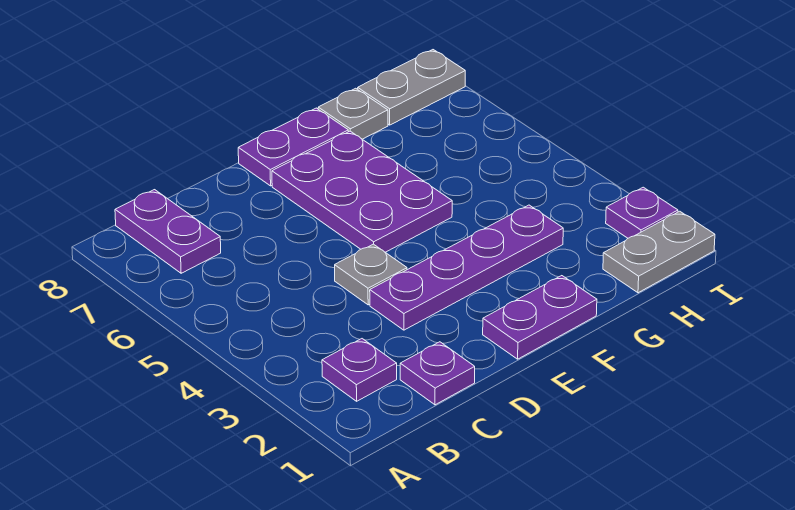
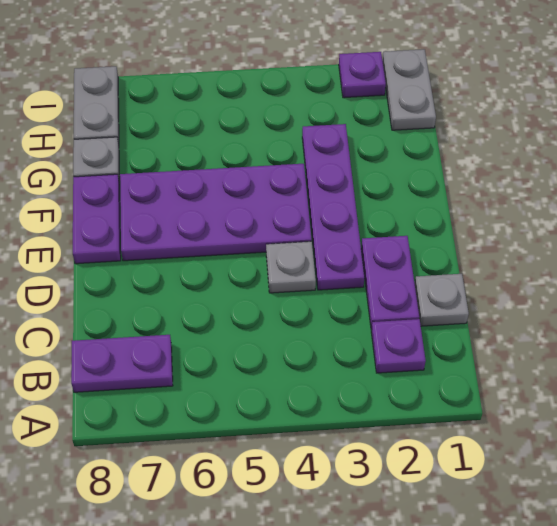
purple plate C1 level 1 -> grey plate C1 level 1
purple plate E1:F1 level 1 -> purple plate C2:D2 level 1
purple plate E5:F7 level 1 -> purple plate E4:F7 level 1

